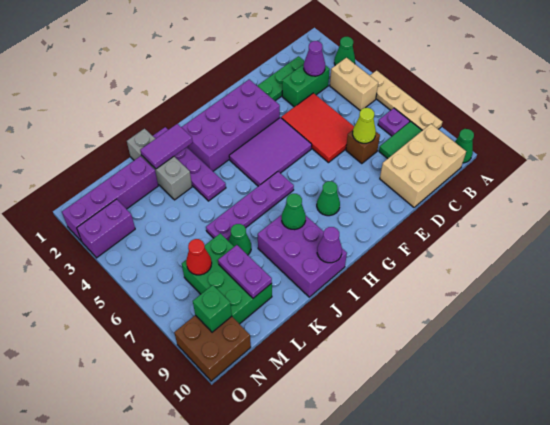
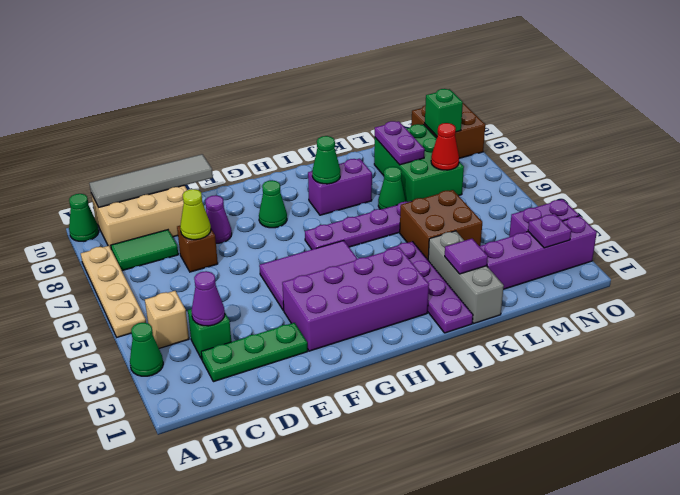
tan brick B4:B5 level 1 -> tan brick B4 level 1
purple plate B7 level 1 -> purple plate N2 level 2
none -> grey tile B10:E10 level 2
green brick C3:D3 level 1 -> green brick C3 level 1
red tile D4:E6 level 1 -> none
purple brick I8:J10 level 1 -> purple brick I8:J8 level 1
purple cone I10 level 2 -> purple cone E8 level 1
purple tile J2:K2 level 2 -> purple tile K2 level 2
none -> brown brick K4:L5 level 1

